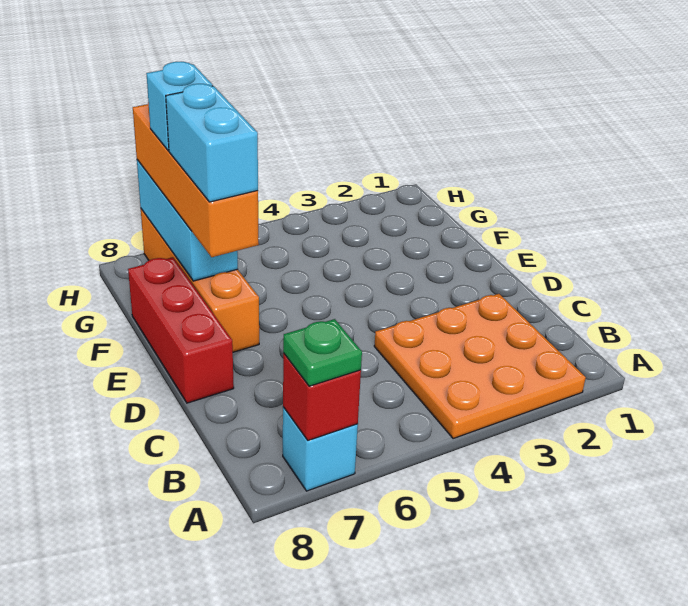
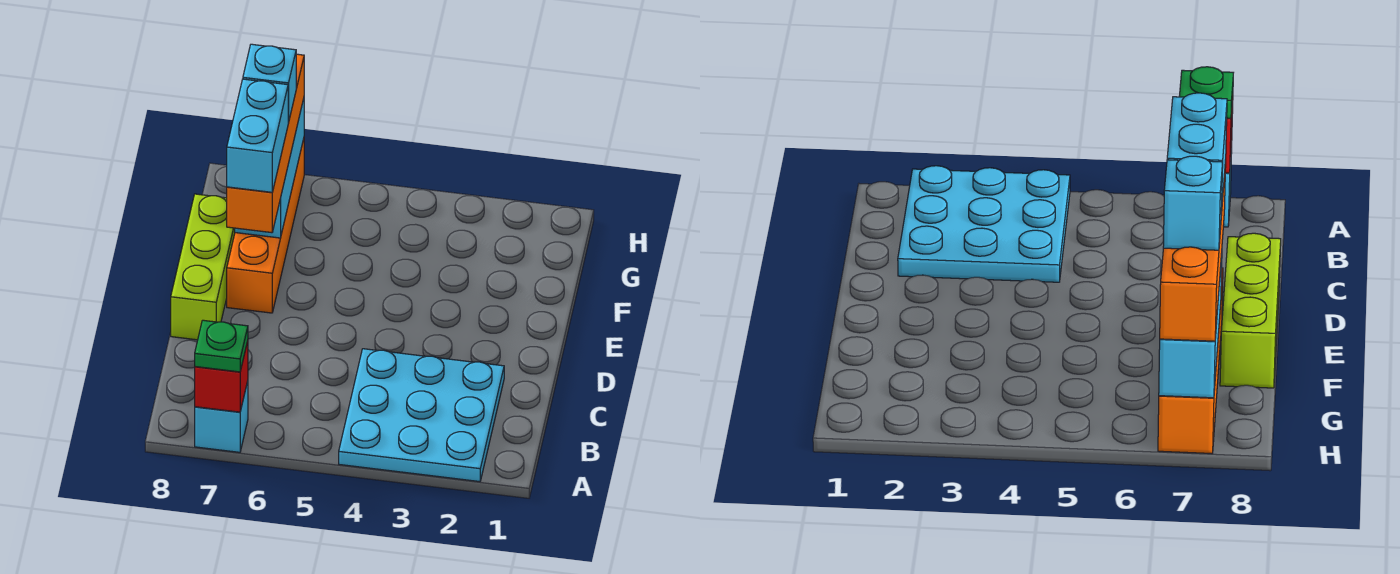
orange plate A2:C4 level 1 -> cyan plate A2:C4 level 1
red brick D8:F8 level 1 -> lime brick D8:F8 level 1

